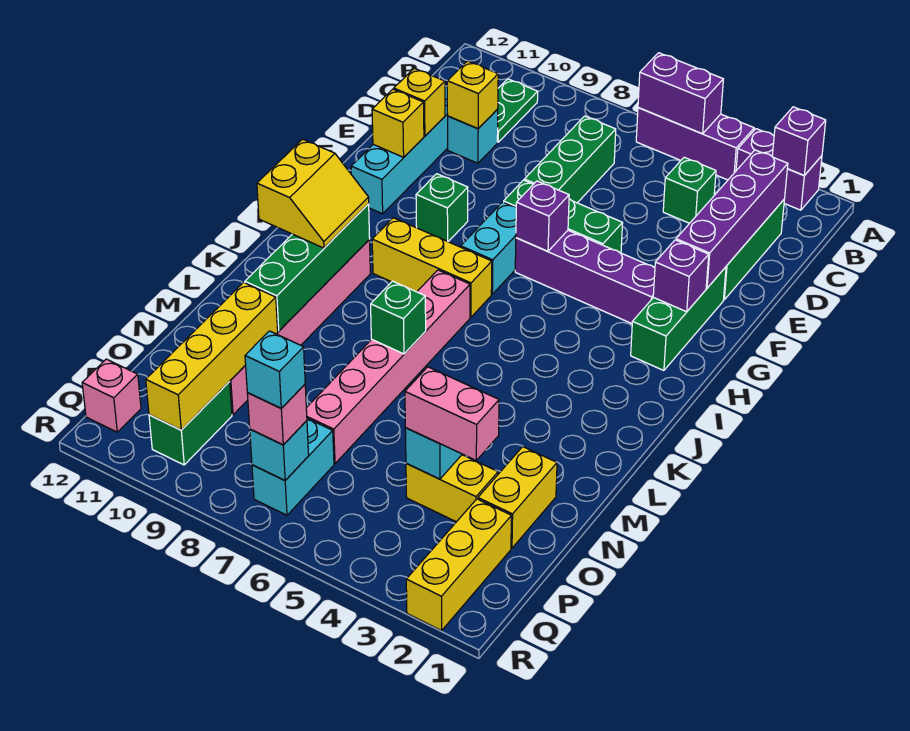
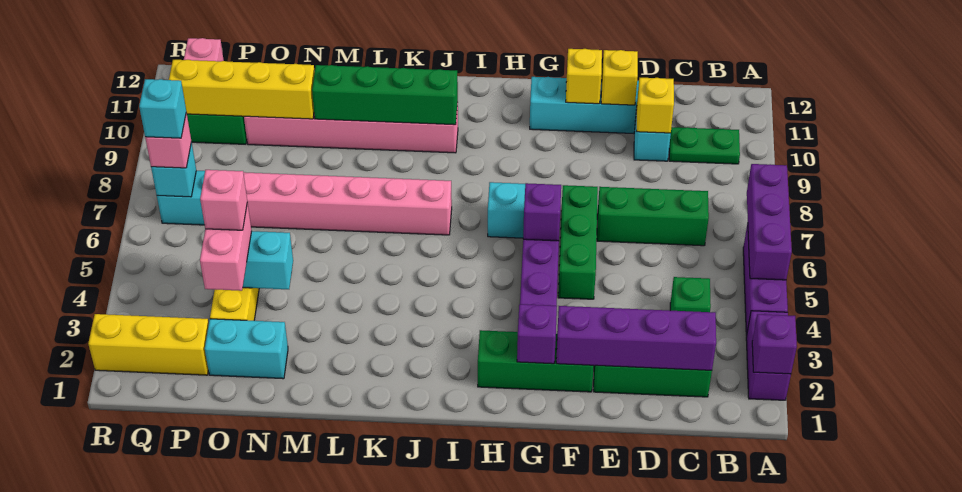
purple brick A5:A6 level 2 -> purple brick A5:A7 level 2
green brick G9 level 1 -> none
yellow brick I7:I9 level 1 -> none
yellow slope J10:K11 level 3 top 11 -> none
green brick L7 level 2 -> none
yellow brick N2:O2 level 1 -> cyan brick N2:O2 level 1
none -> pink brick O4 level 4

